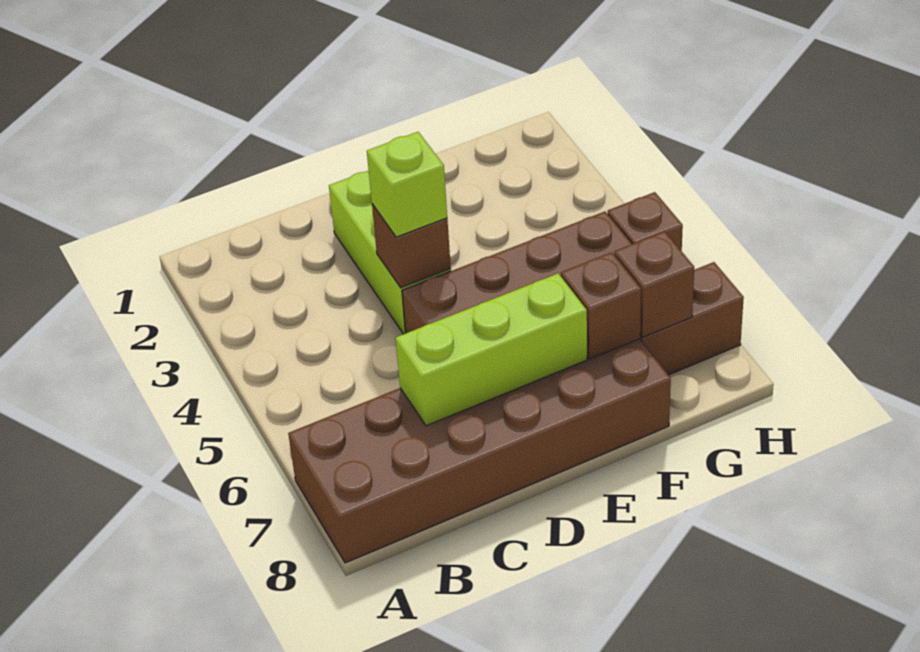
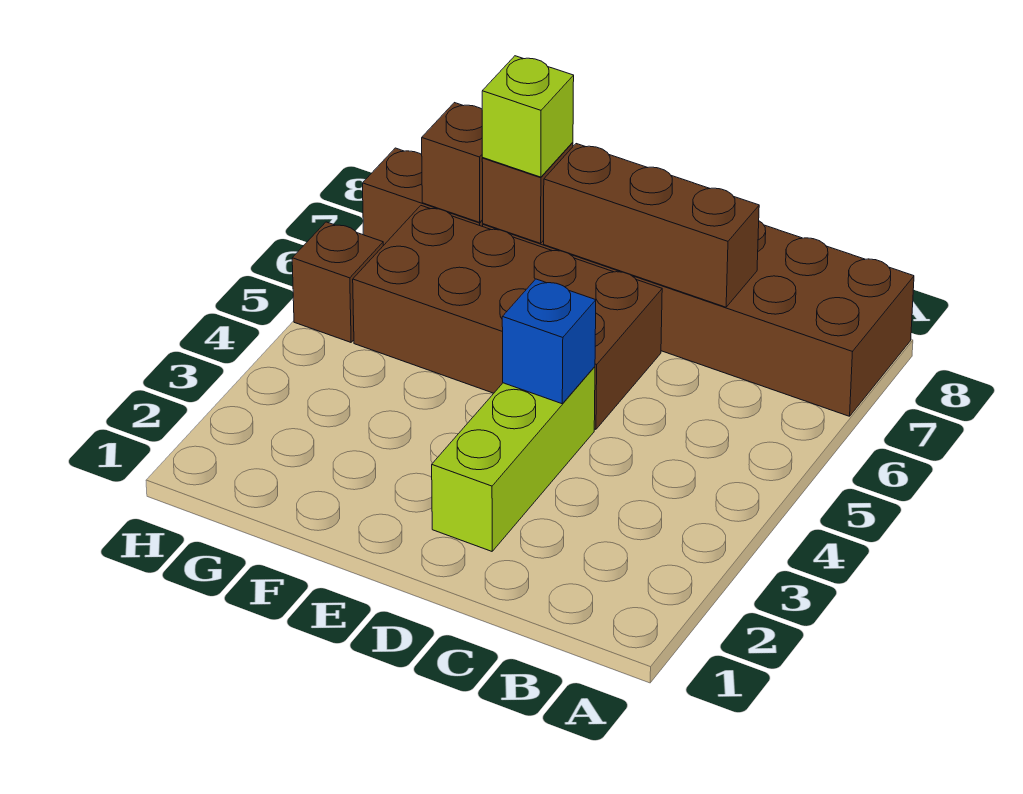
lime brick C7:E7 level 2 -> brown brick C7:E7 level 2
brown brick D4 level 2 -> blue brick D4 level 2
lime brick D4 level 3 -> lime brick F7 level 3

